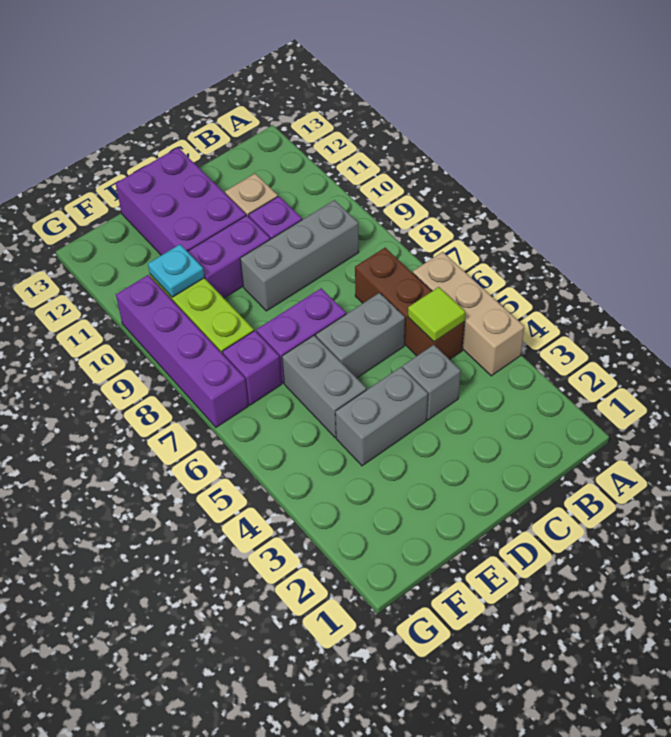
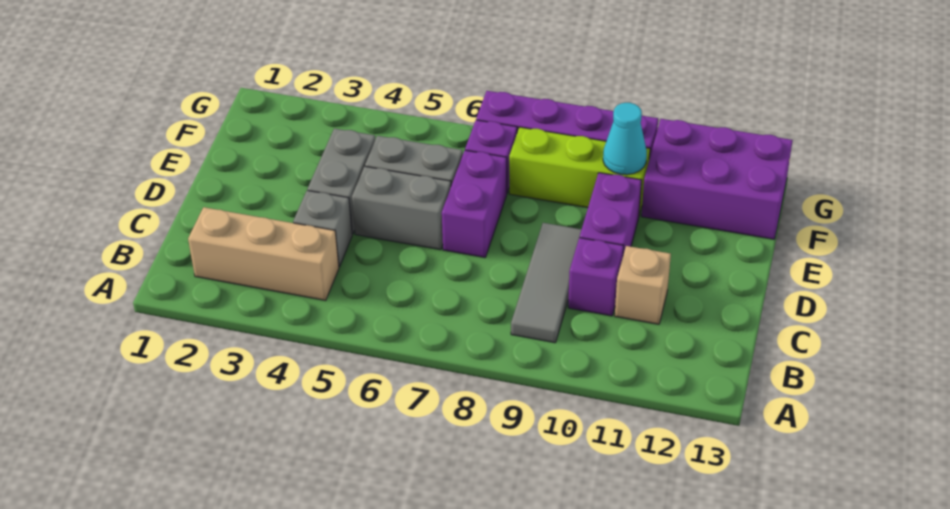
tan brick A4:A6 level 1 -> tan brick B2:B4 level 1
brown brick B5:B7 level 1 -> none
lime tile B5 level 2 -> none
grey brick B9:D9 level 1 -> grey tile B9:D9 level 1
grey brick C6:D6 level 1 -> grey brick D5:D6 level 1
purple brick D11:E13 level 1 -> purple brick F11:G13 level 1
cyan plate F10 level 2 -> cyan cone F10 level 2

